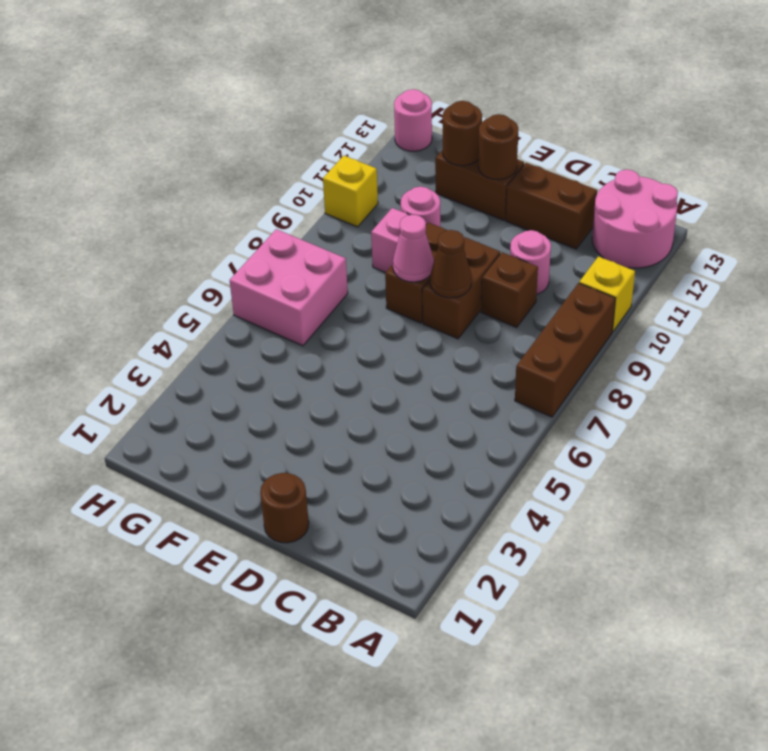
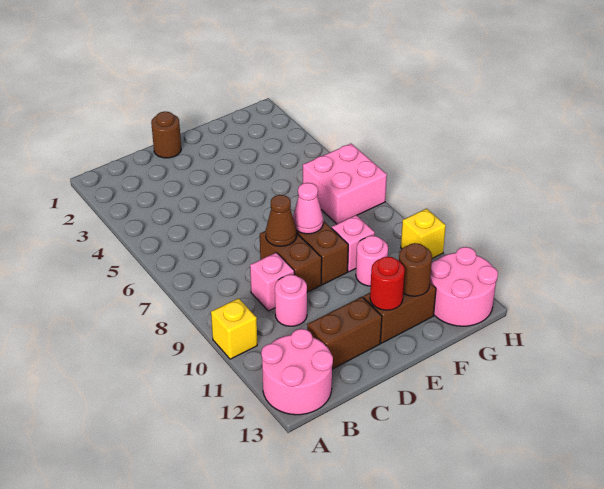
brown brick A7:A9 level 1 -> none
brown brick C9 level 1 -> pink brick C9 level 1
brown round brick E12 level 2 -> red round brick E12 level 2
pink round brick H13 level 1 -> pink round brick G12:H13 level 1

